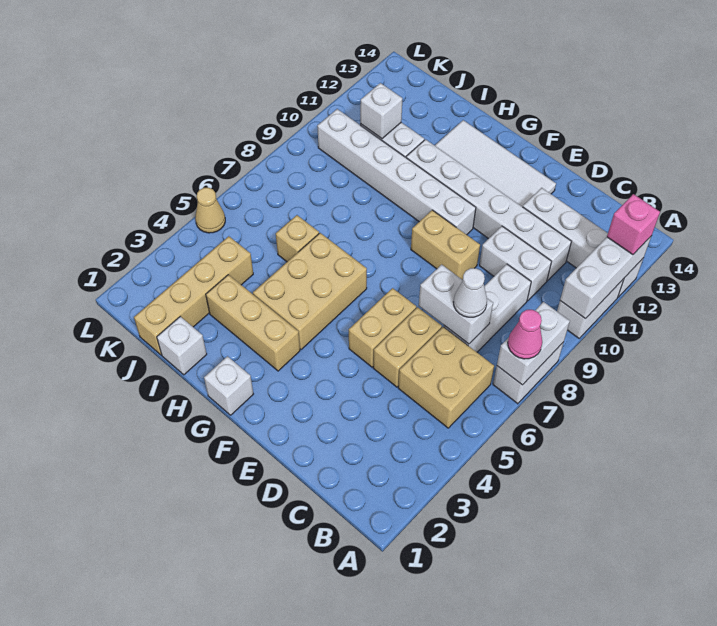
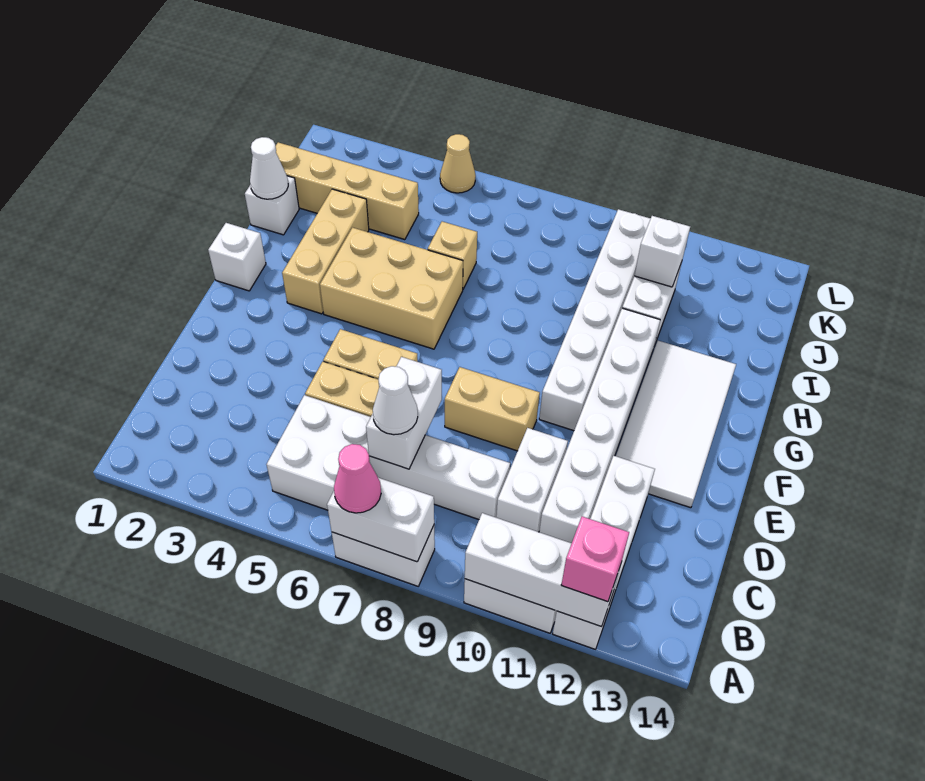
tan brick B5:C6 level 1 -> white brick B5:C6 level 1
tan brick E9:F9 level 1 -> tan brick E8:E9 level 1
none -> white cone I1 level 2

